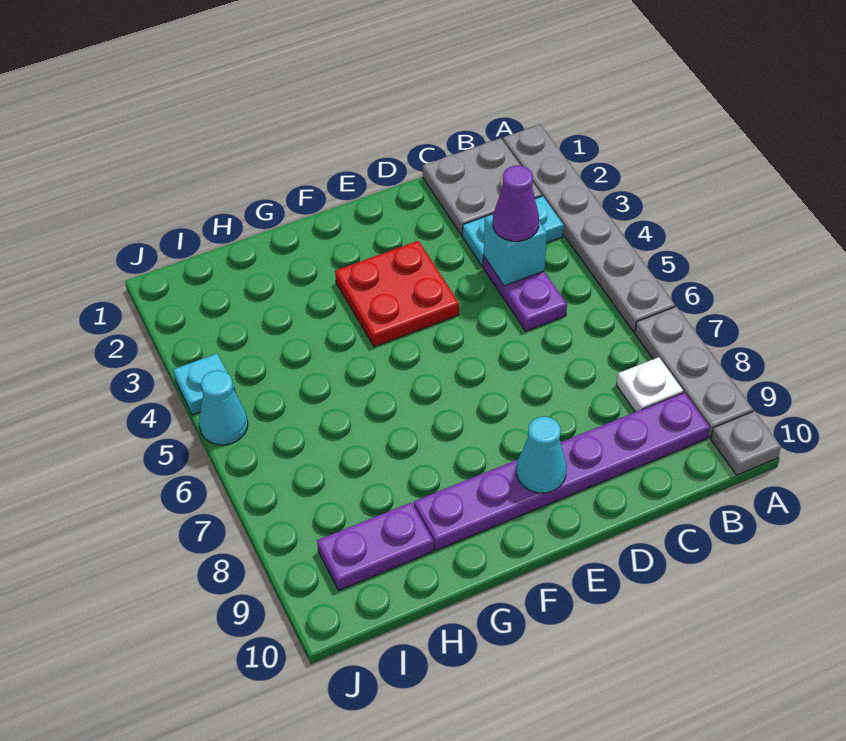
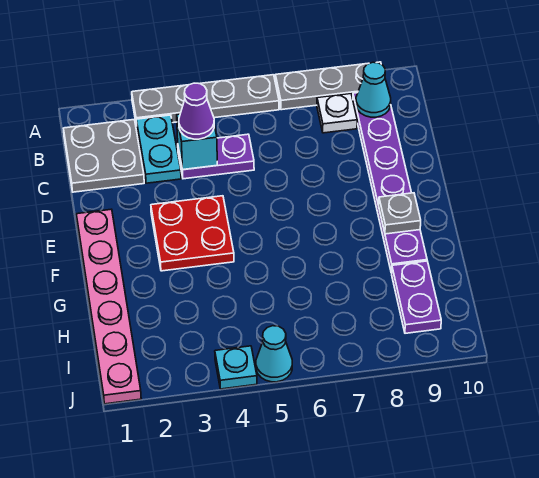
grey plate A1:A6 level 1 -> grey plate A3:A6 level 1
grey plate A10 level 1 -> grey plate F9 level 2
none -> pink plate E1:J1 level 1
cyan cone E9 level 2 -> cyan cone B9 level 2

